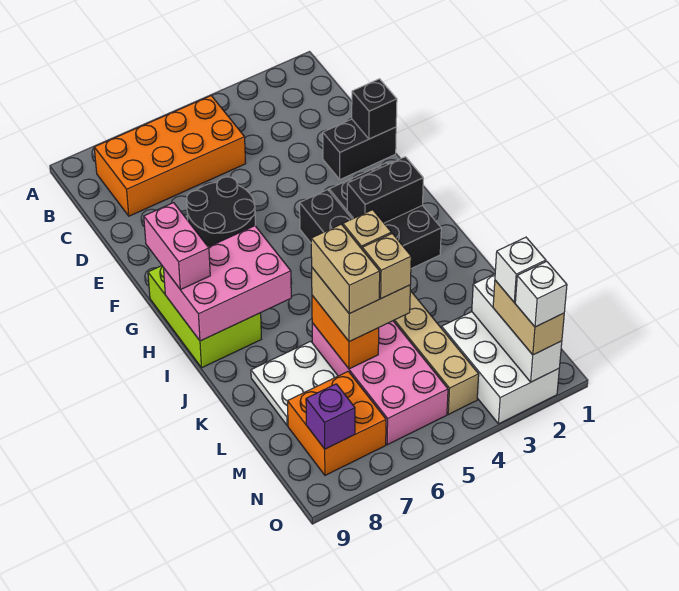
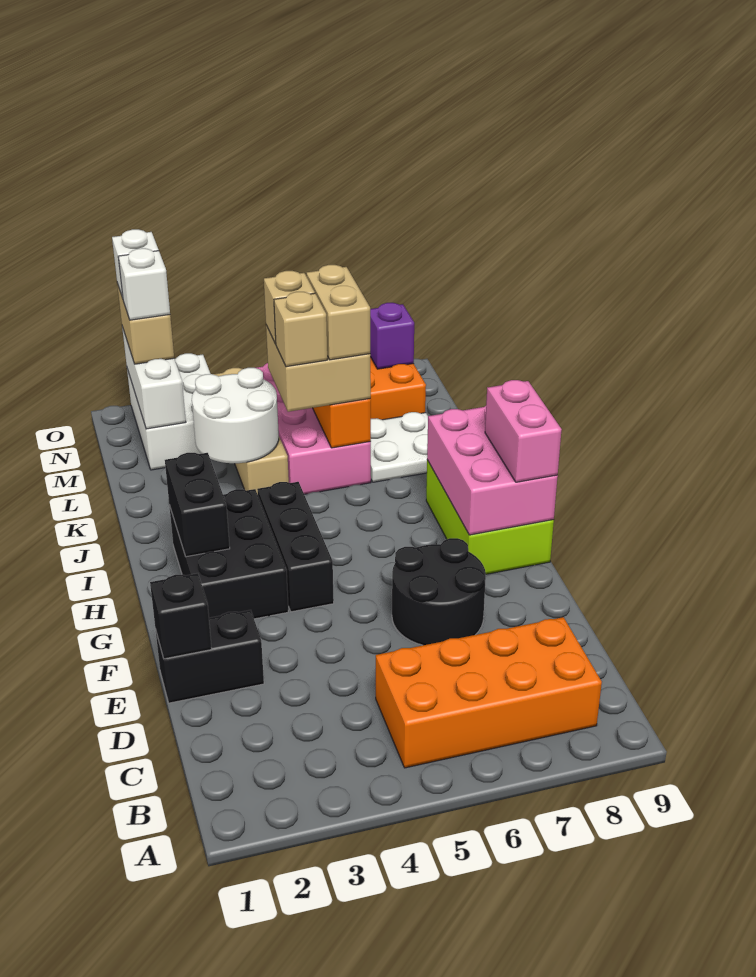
black brick H2:H3 level 2 -> black brick H2:I2 level 2
pink brick H7:I9 level 2 -> pink brick G8:I9 level 2
none -> white round brick K3:L4 level 2

